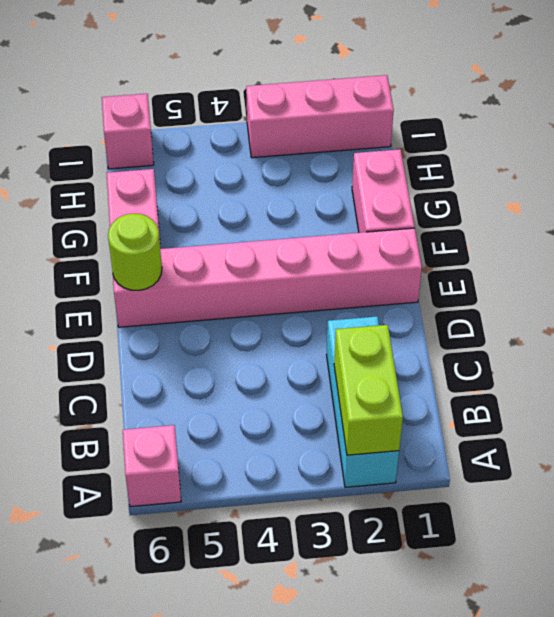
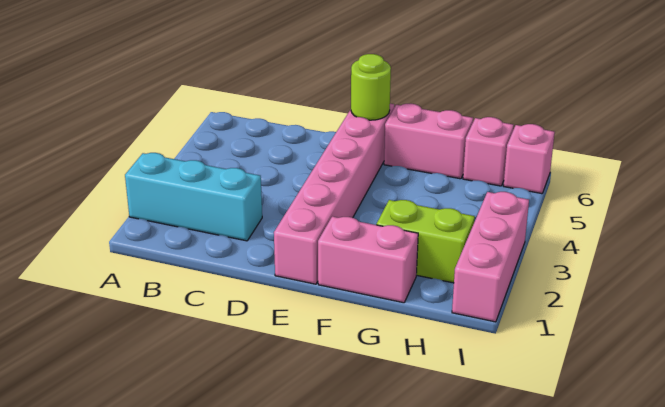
lime brick A2:B2 level 2 -> lime brick G2:H2 level 1
pink brick A6 level 1 -> pink brick H6 level 1

